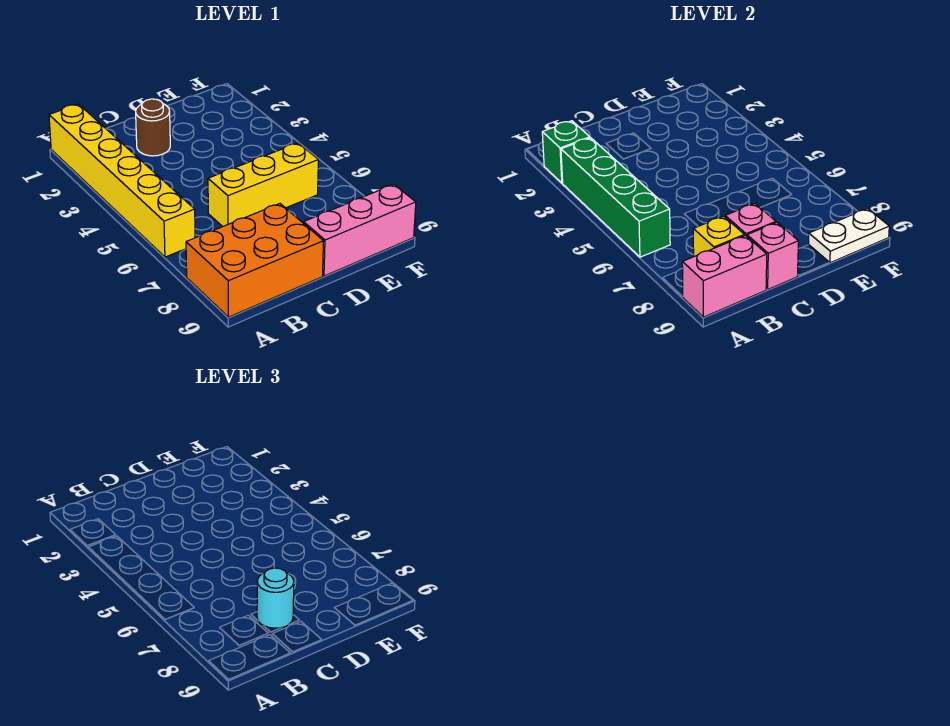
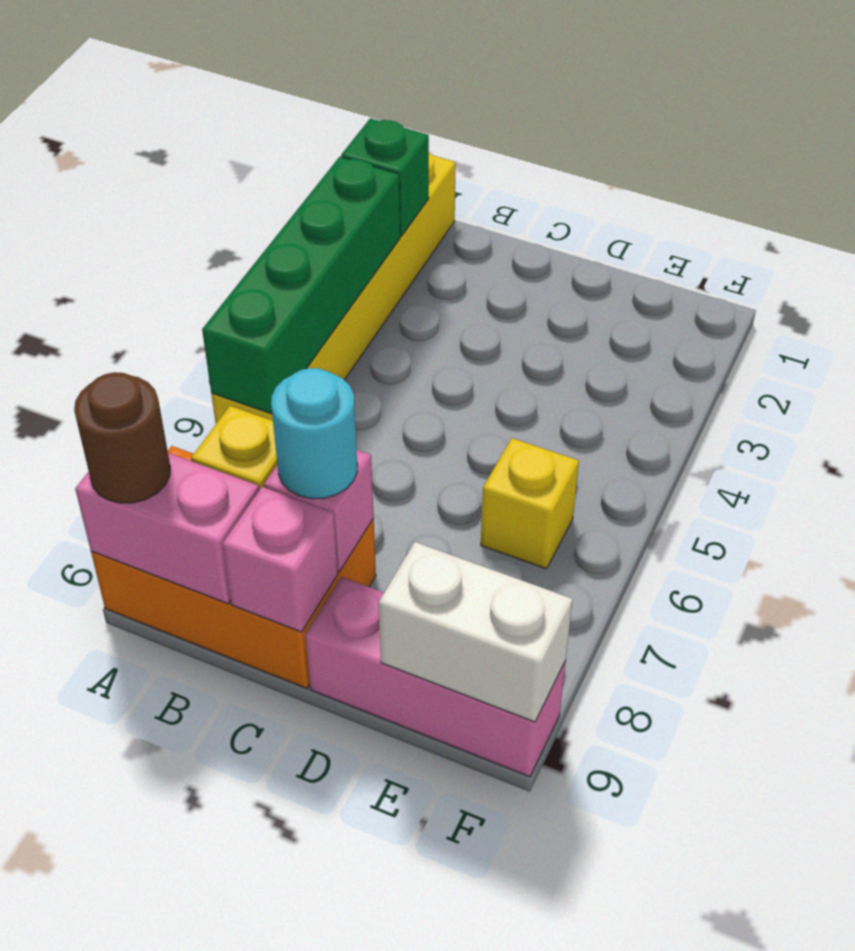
brown round brick C2 level 1 -> brown round brick A9 level 3
yellow brick C6:E6 level 1 -> yellow brick E6 level 1
white plate E9:F9 level 2 -> white brick E9:F9 level 2

